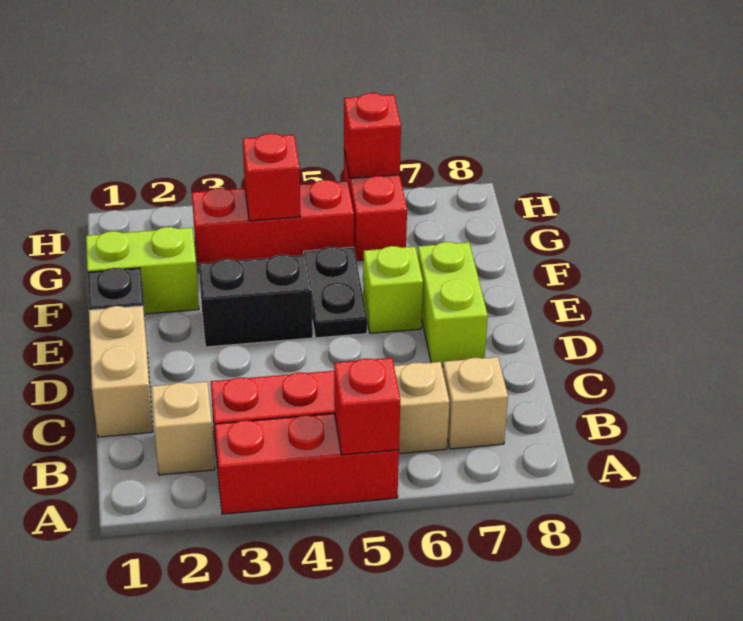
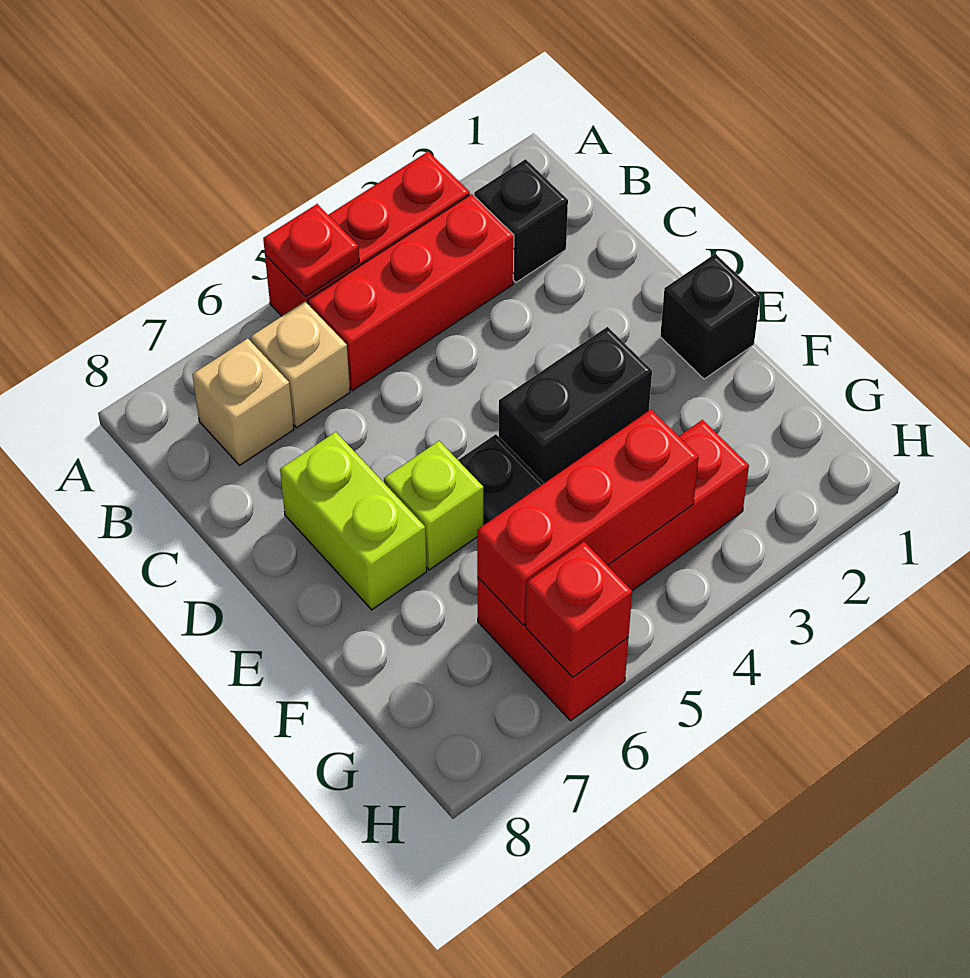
red brick A5 level 2 -> red plate A5 level 2
tan brick B2 level 1 -> black brick B2 level 1
tan brick C1:D1 level 1 -> none
lime brick F1:F2 level 1 -> none
red brick G4 level 2 -> red brick G4:G6 level 2

